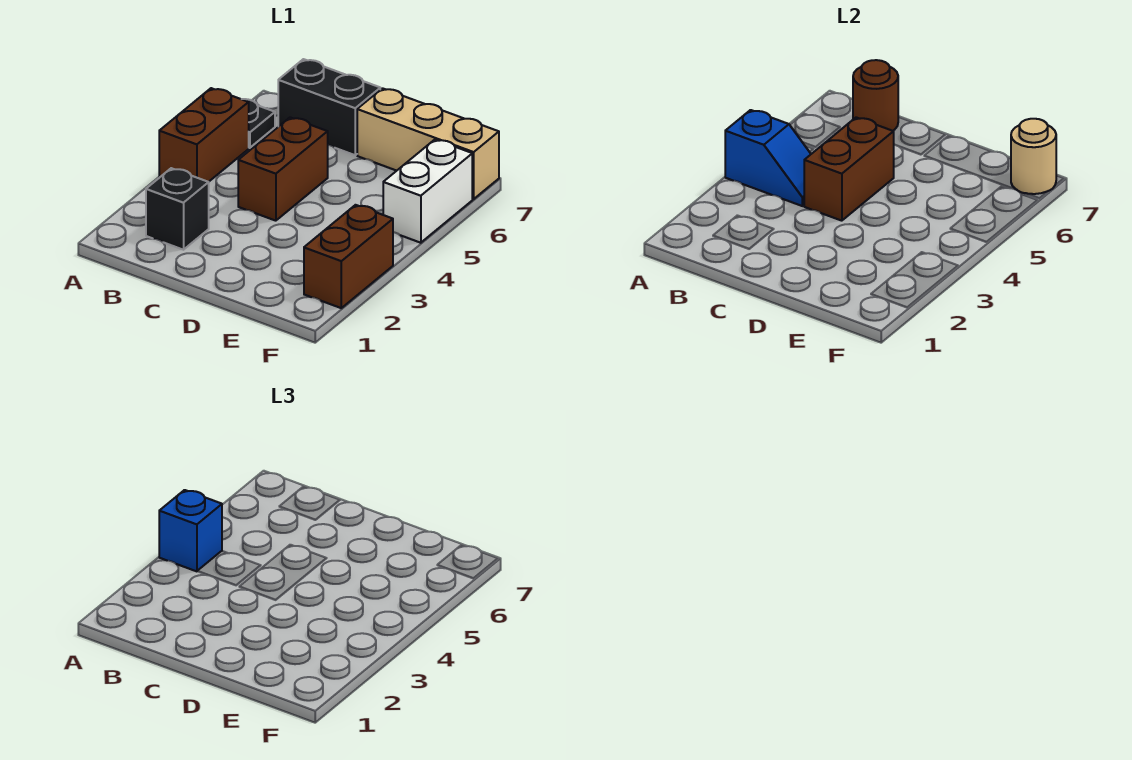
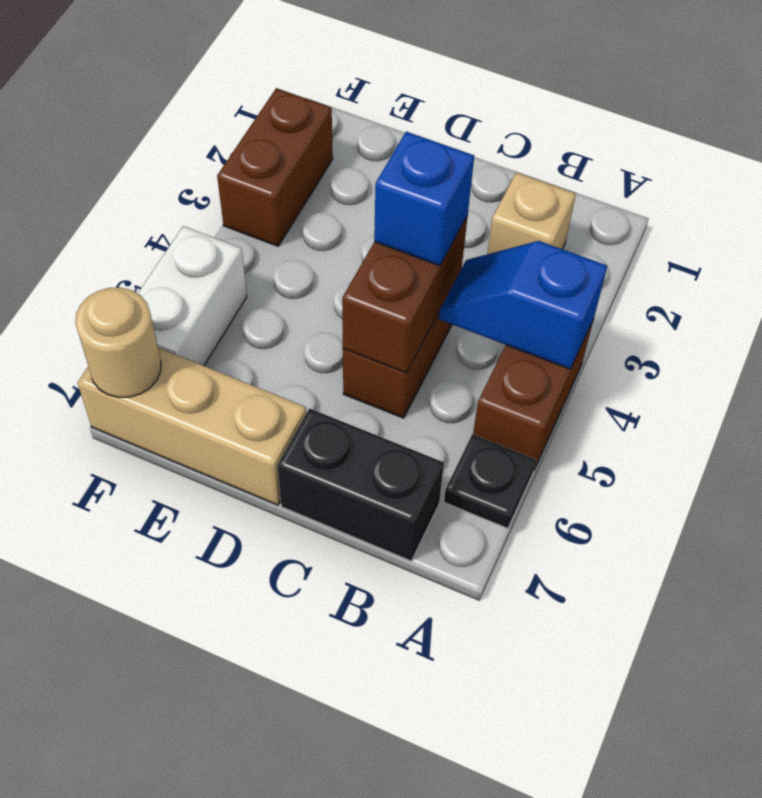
blue brick A4 level 3 -> blue brick C4 level 3
black brick B2 level 1 -> tan brick B2 level 1
brown round brick B7 level 2 -> none

